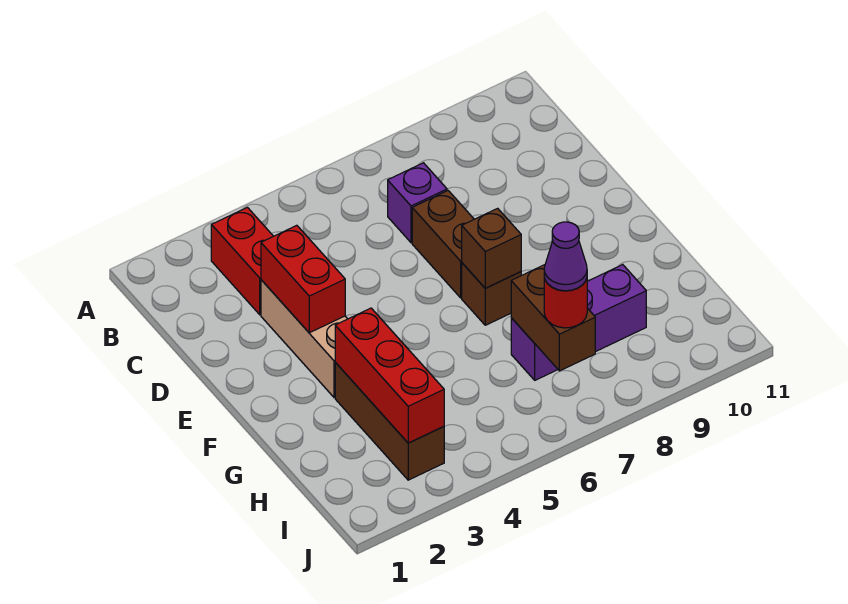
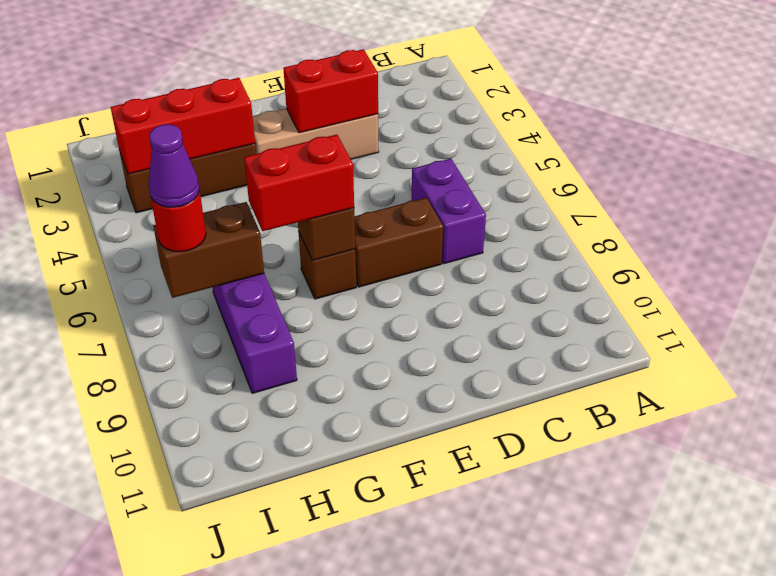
red brick B3:C3 level 1 -> red brick F7:G7 level 3
purple brick C7 level 1 -> purple brick C6:C7 level 1

